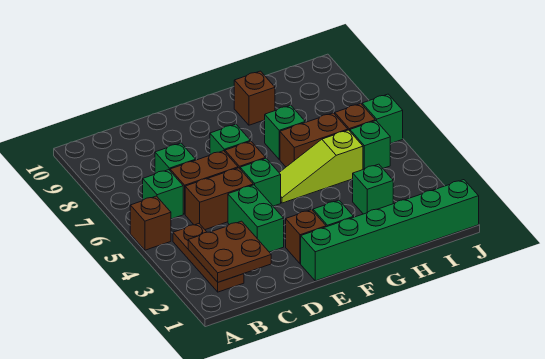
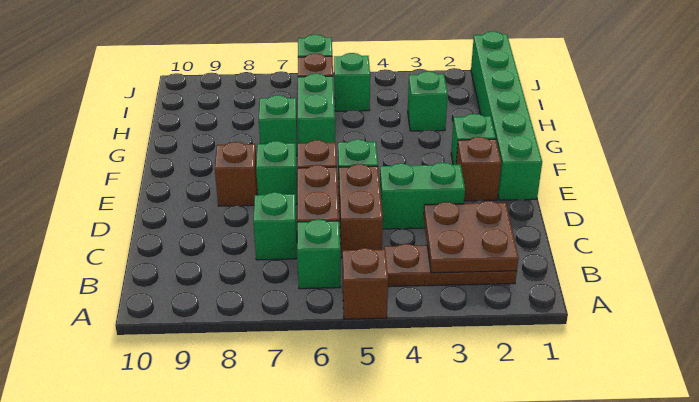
lime slope F5:H5 level 1 top H -> none
brown brick G6:H6 level 1 -> green brick G6:H6 level 1
brown brick G9 level 1 -> brown brick E8 level 1

